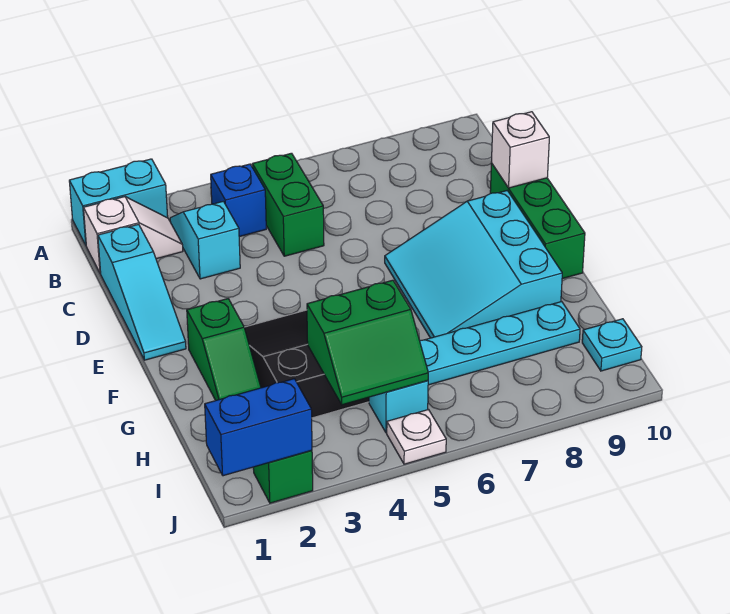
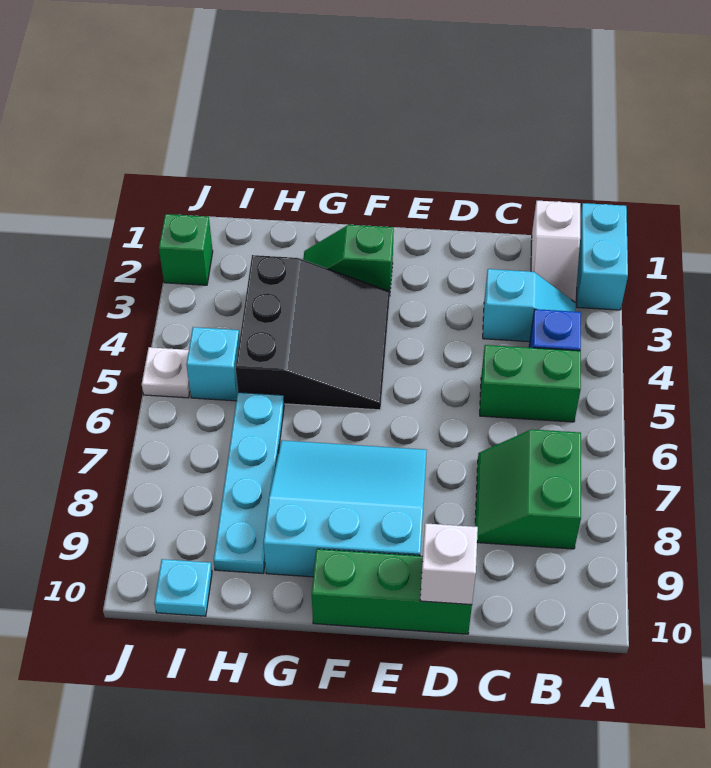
cyan slope C1:E1 level 1 top C -> none
green slope H4:I5 level 2 top H -> green slope B7:C8 level 1 top B
blue brick J1:J2 level 2 -> none

